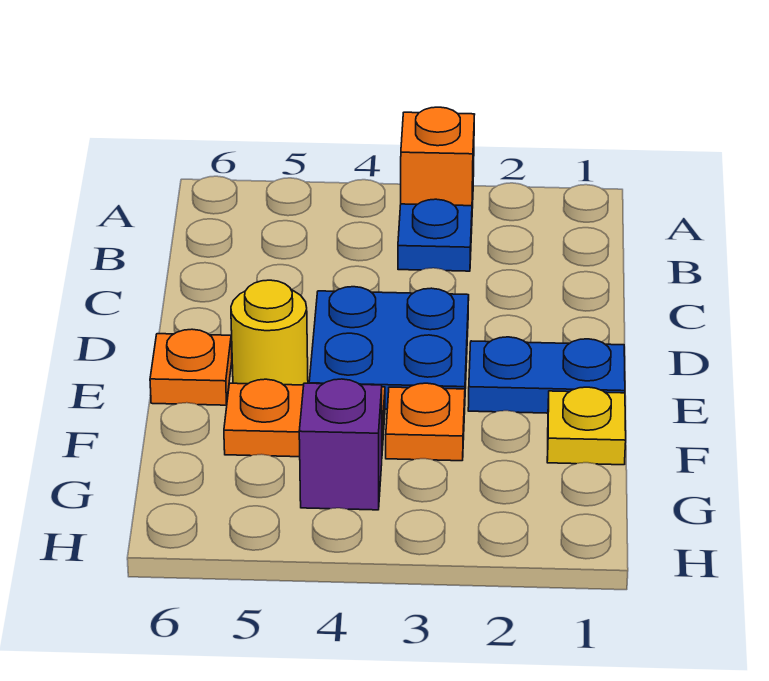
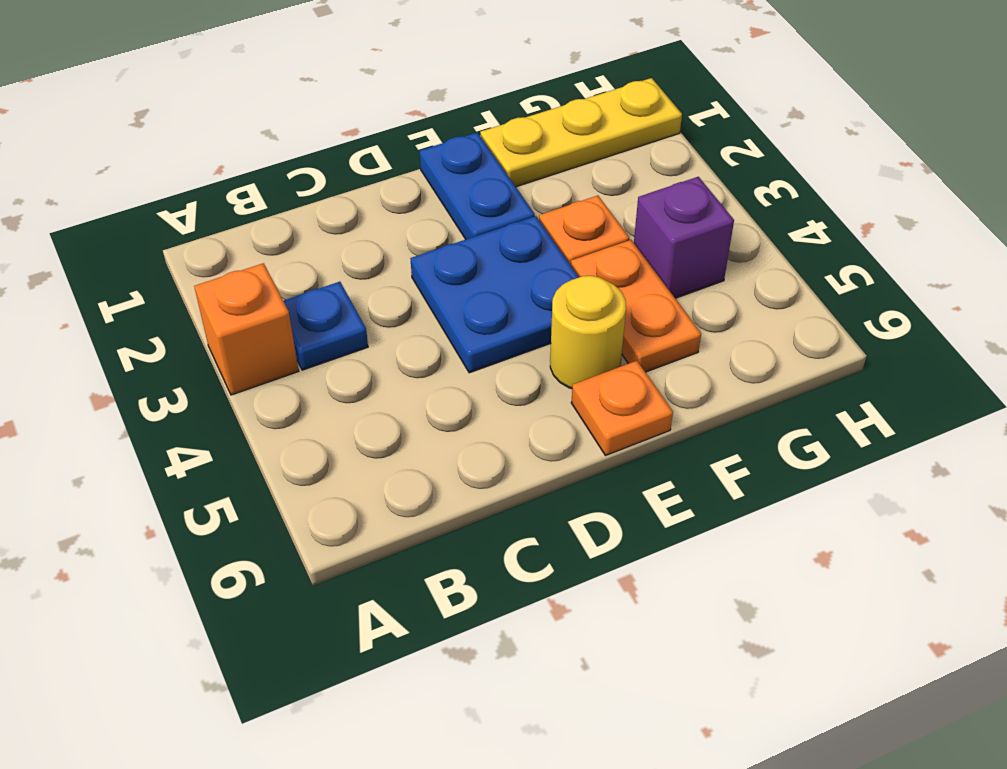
yellow plate F1 level 1 -> yellow plate F1:H1 level 1

